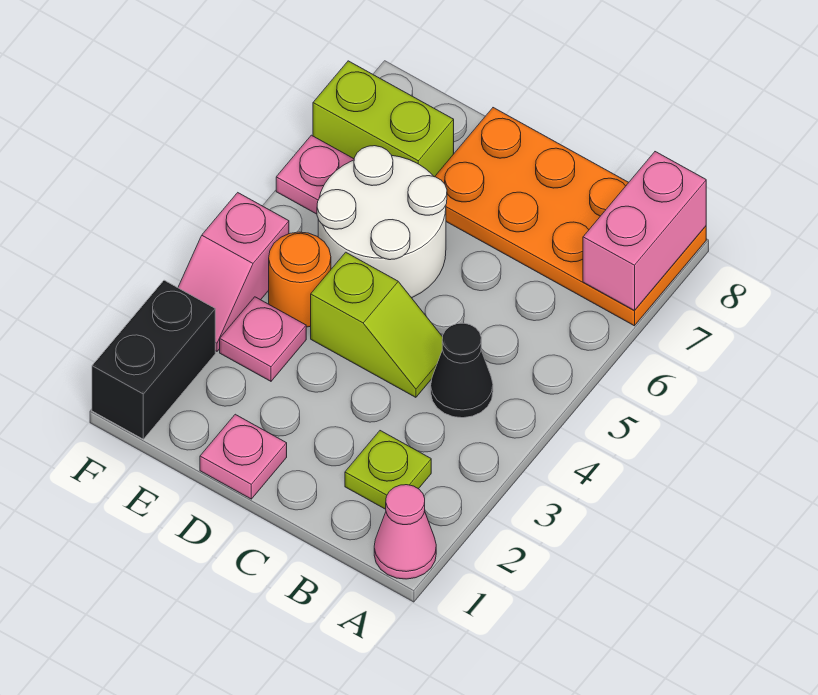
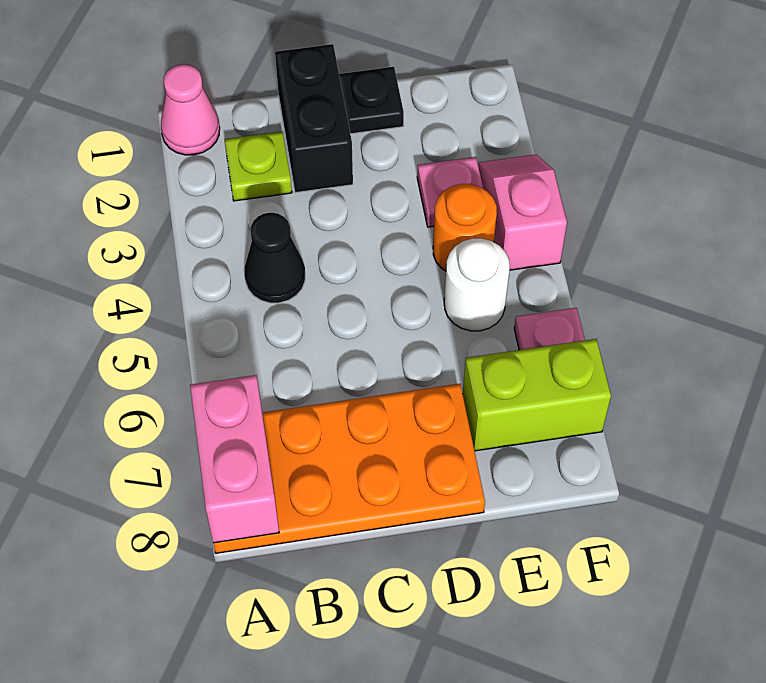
lime slope C4:D4 level 1 top D -> none
pink plate D1 level 1 -> black plate D1 level 1
white round brick D5:E6 level 1 -> white round brick E5 level 1
black brick F1:F2 level 1 -> black brick C1:C2 level 1

